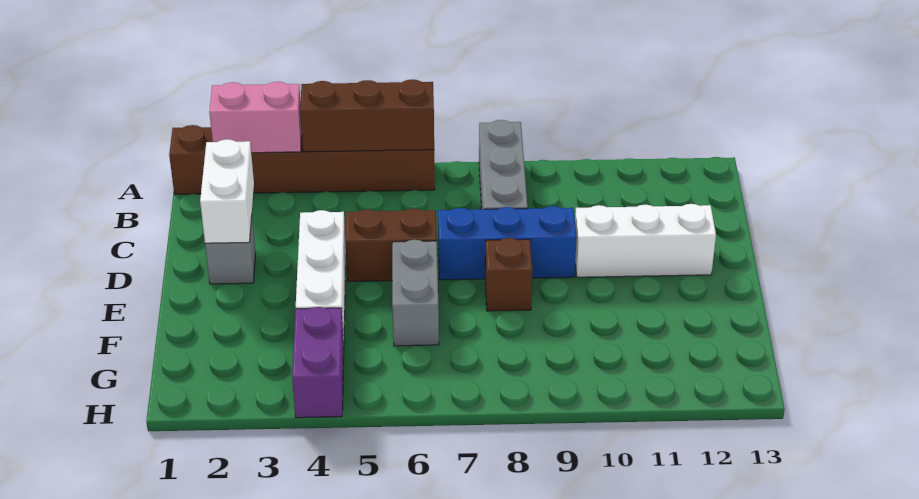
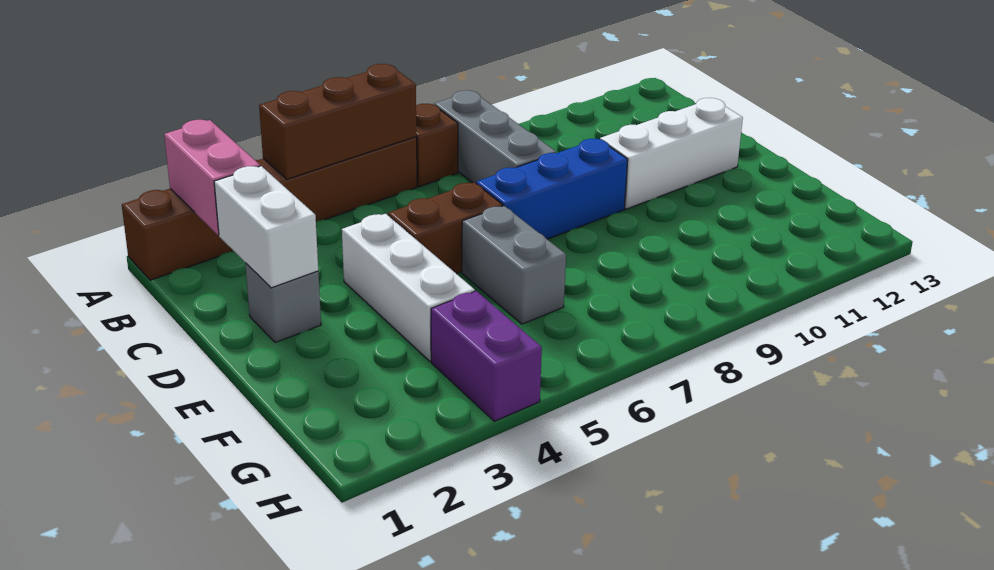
pink brick A2:A3 level 2 -> pink brick A2:B2 level 2
brown brick E8 level 1 -> brown brick A7 level 1

